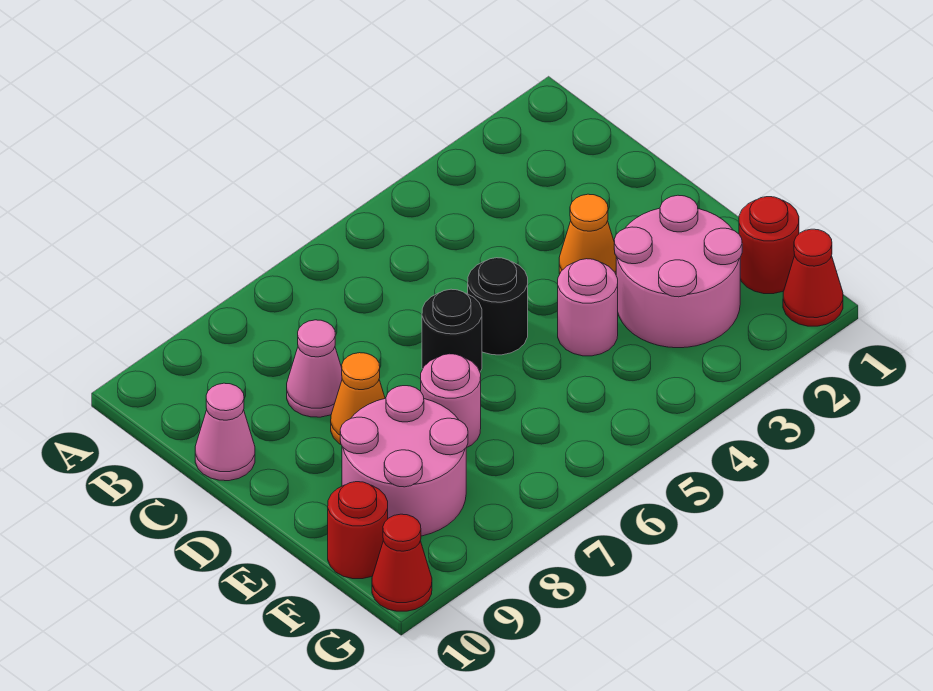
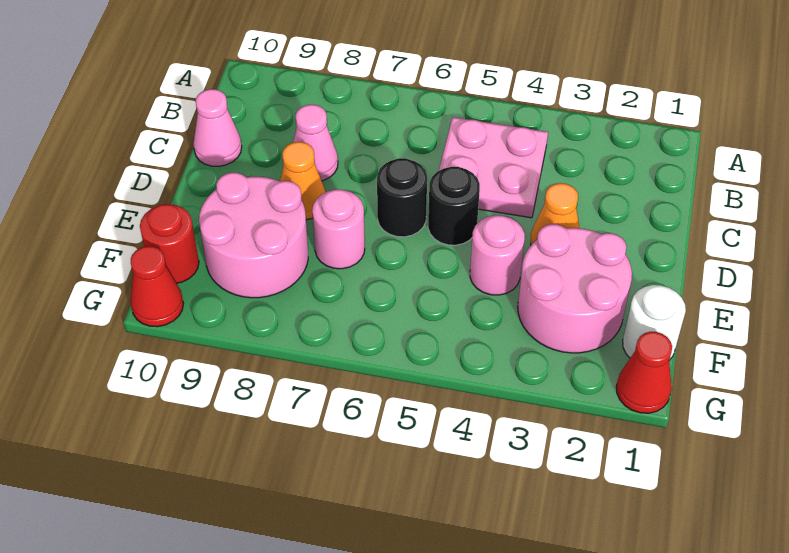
none -> pink plate B4:C5 level 1
red round brick F1 level 1 -> white round brick F1 level 1

